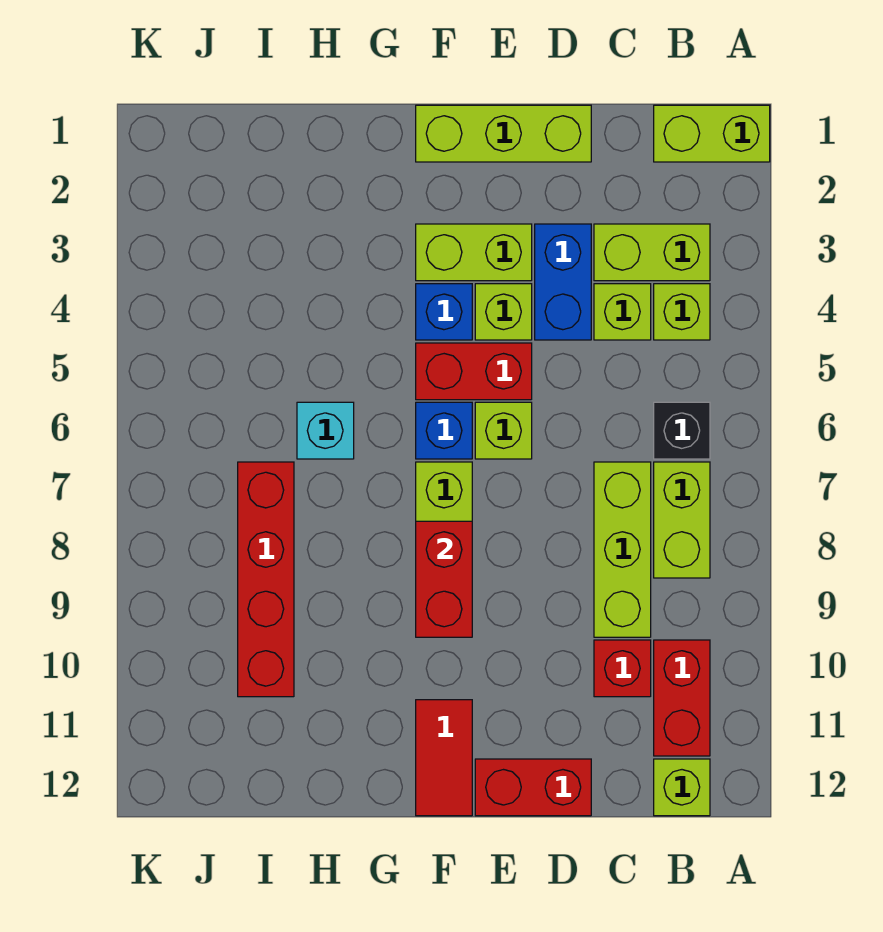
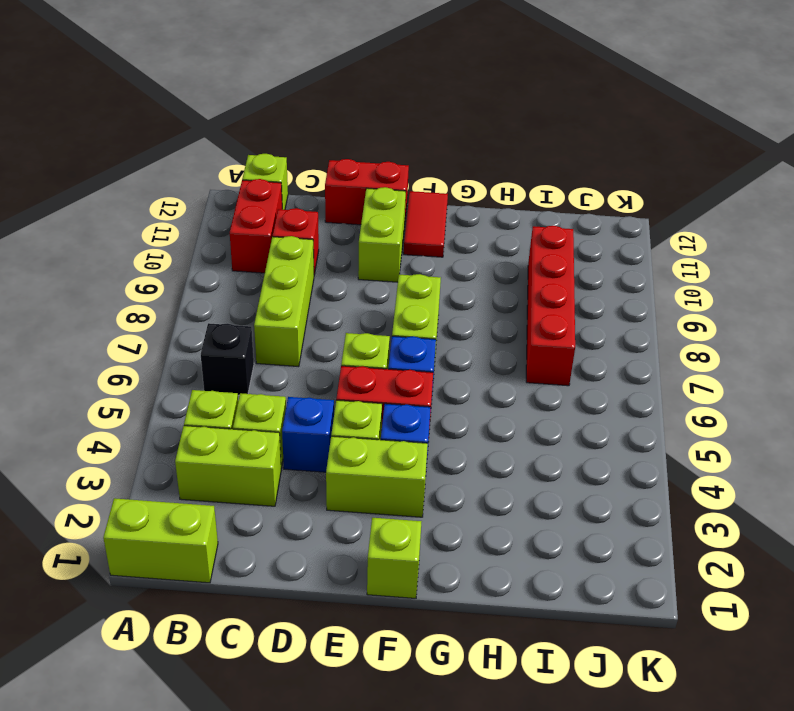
lime brick B7:B8 level 1 -> lime brick E10:E11 level 1
lime brick D1:F1 level 1 -> lime brick F1 level 1
blue brick D3:D4 level 1 -> blue brick D4 level 1
red brick F8:F9 level 2 -> none
cyan brick H6 level 1 -> none

